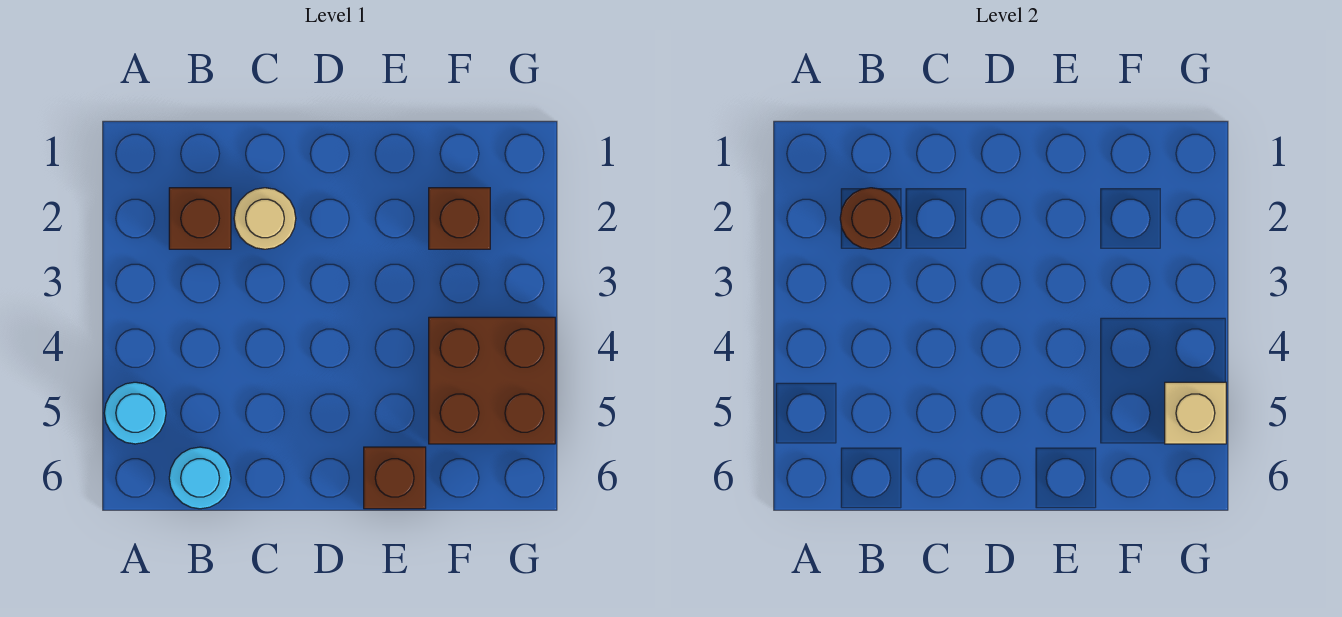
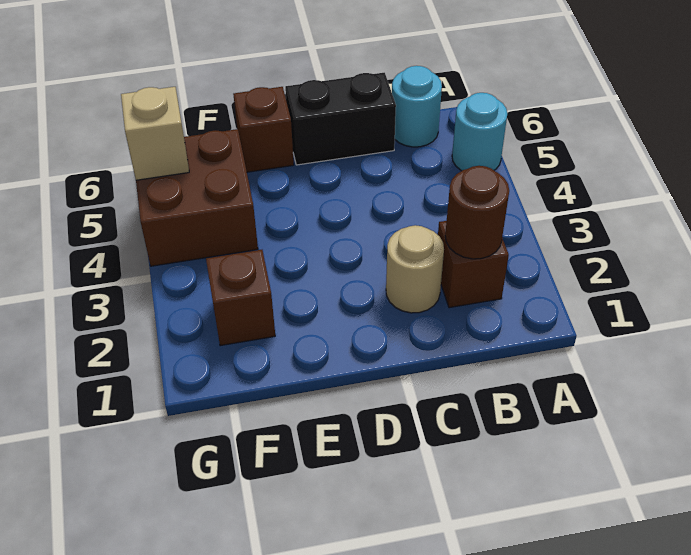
none -> black brick C6:D6 level 1

